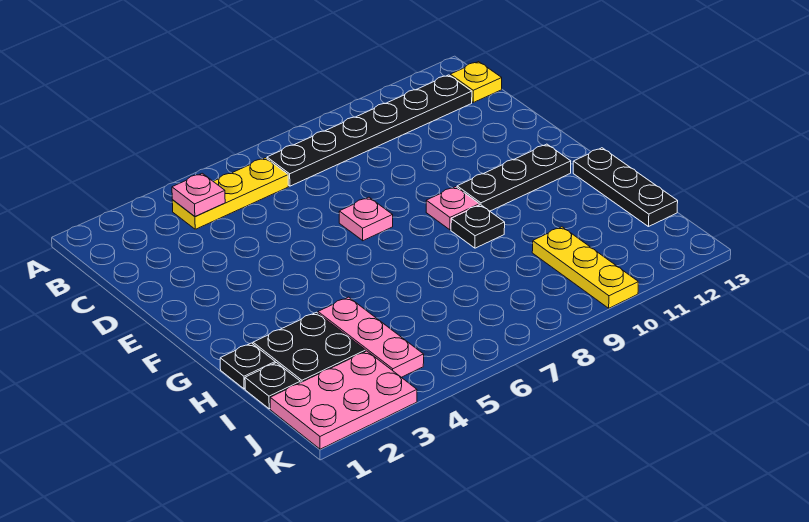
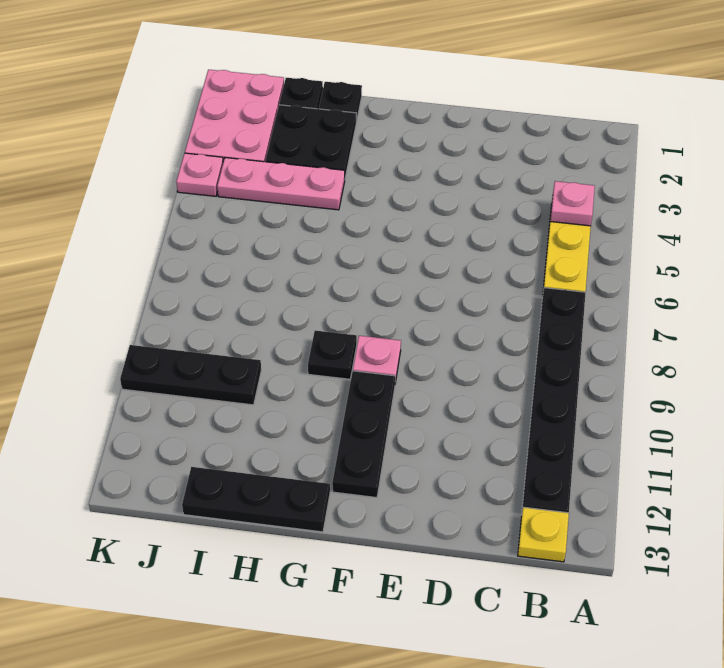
pink plate E7 level 1 -> pink plate K4 level 1
yellow plate I10:K10 level 1 -> black plate I10:K10 level 1

